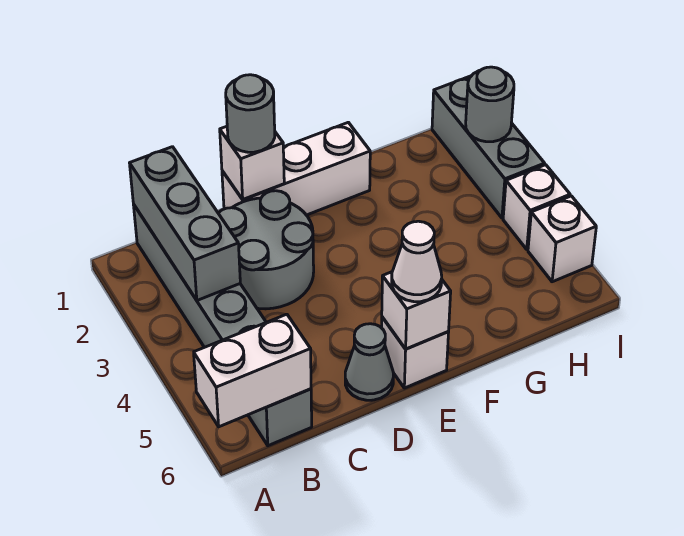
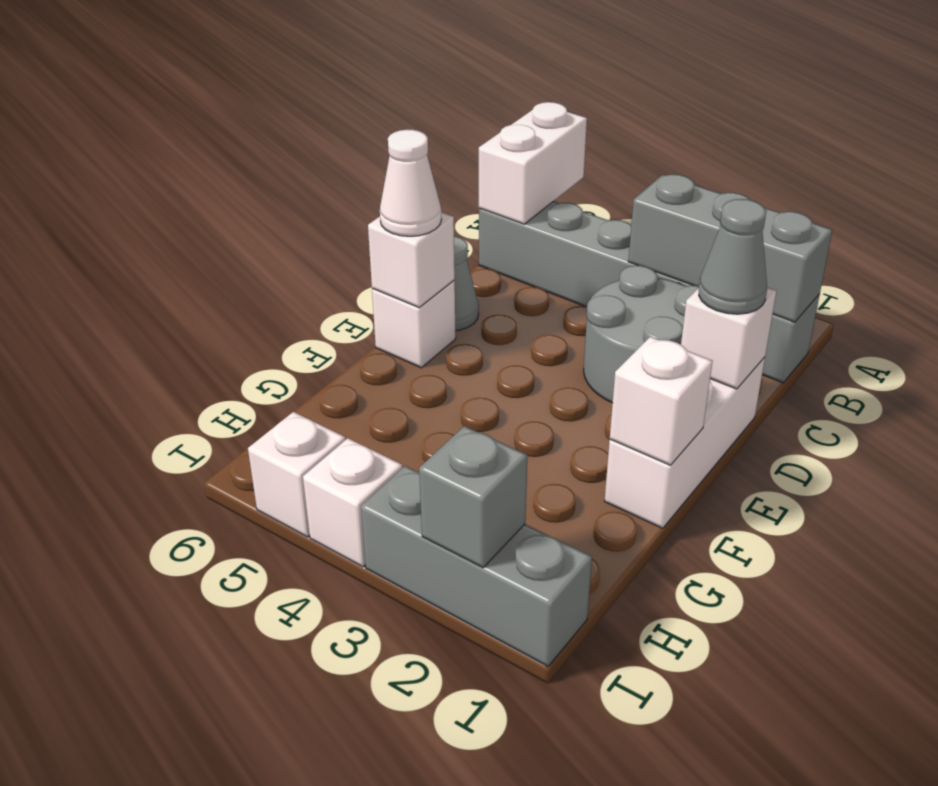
grey round brick D1 level 3 -> grey cone D1 level 3
none -> white brick F1 level 2
grey round brick I2 level 2 -> grey brick I2 level 2

